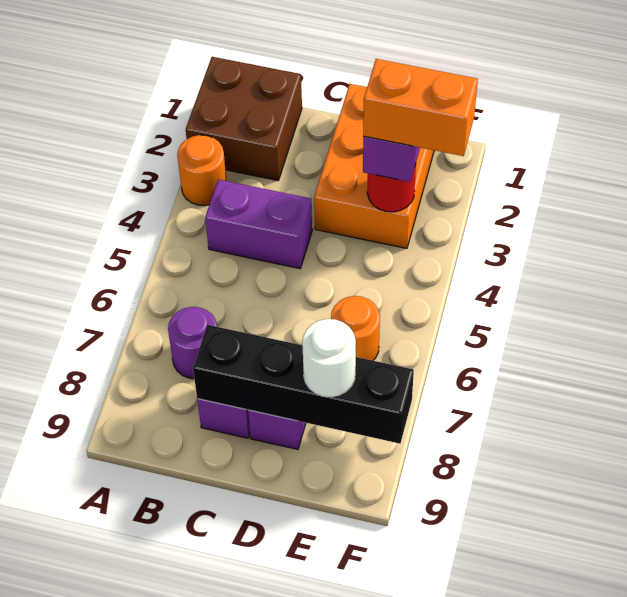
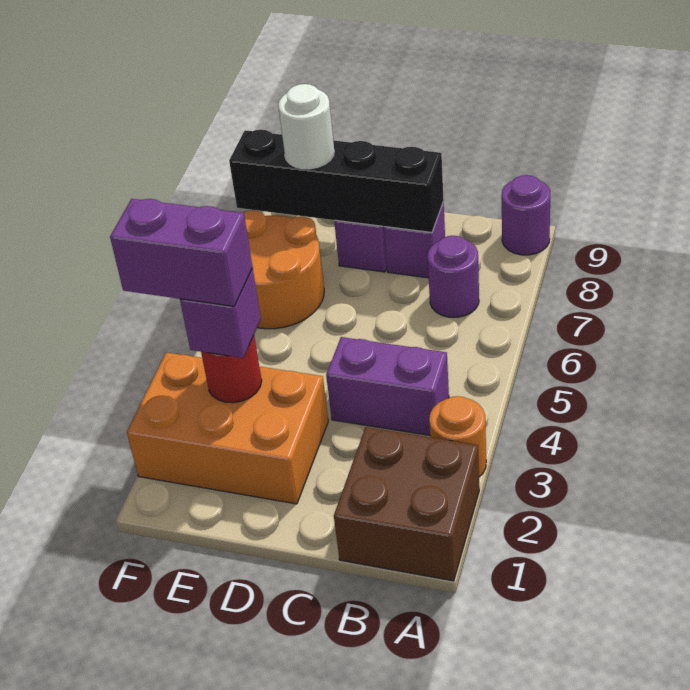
none -> purple round brick A9 level 1
orange brick D1:E3 level 1 -> orange brick D2:F3 level 1
orange brick E3:F3 level 4 -> purple brick E3:F3 level 4
orange round brick E6 level 1 -> orange round brick E6:F7 level 1

